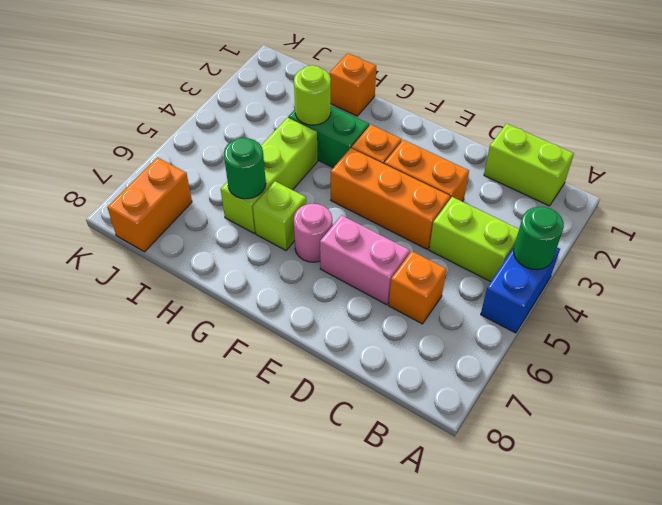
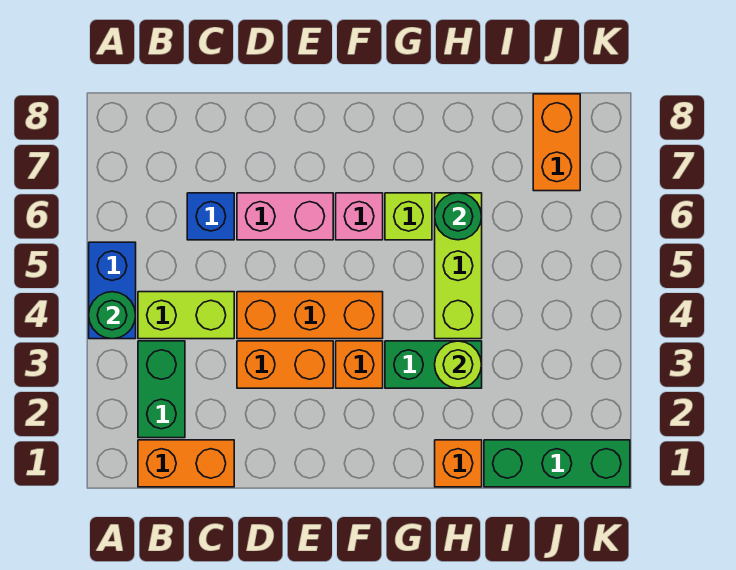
lime brick B1:C1 level 1 -> orange brick B1:C1 level 1
none -> green brick B2:B3 level 1
orange brick C6 level 1 -> blue brick C6 level 1
pink round brick F6 level 1 -> pink brick F6 level 1
none -> green brick I1:K1 level 1

